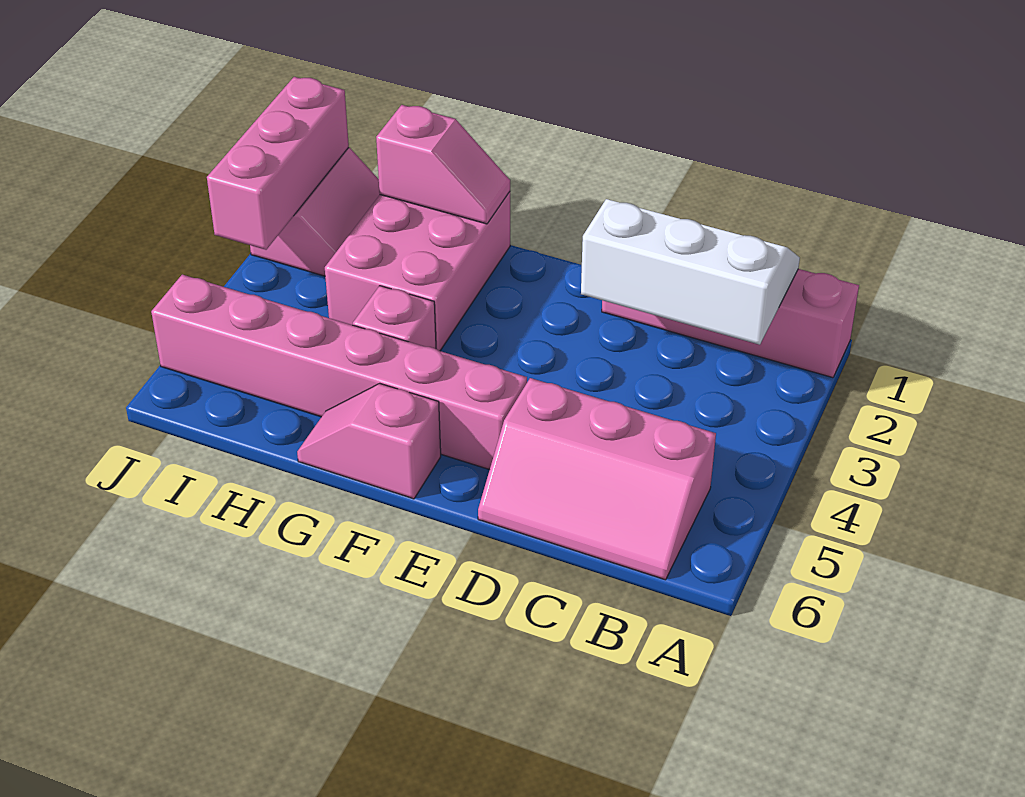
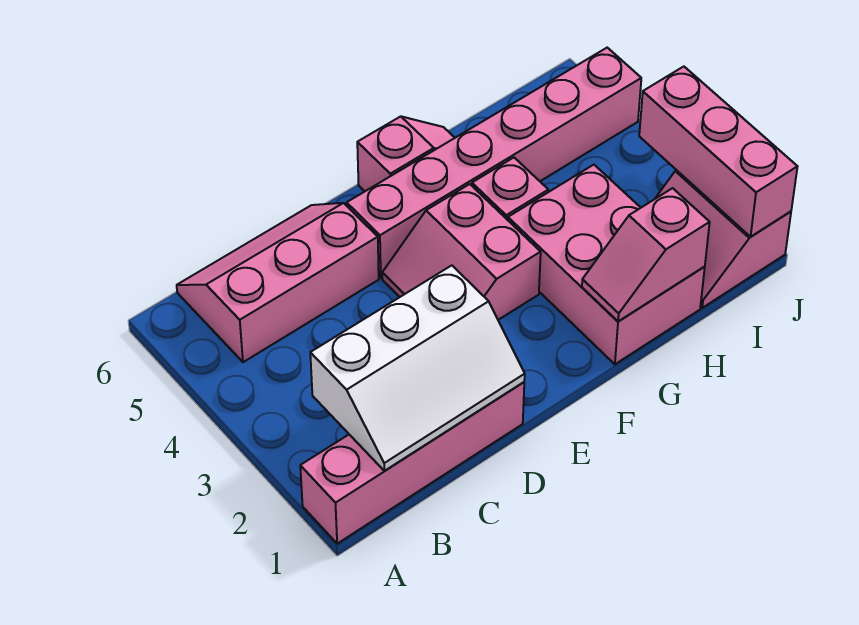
none -> pink slope E3:F4 level 1 top F

